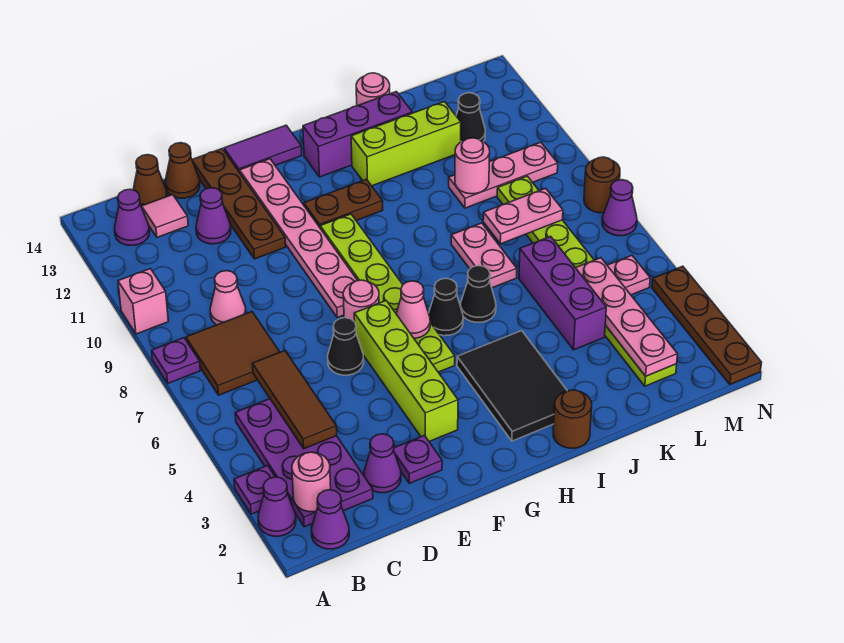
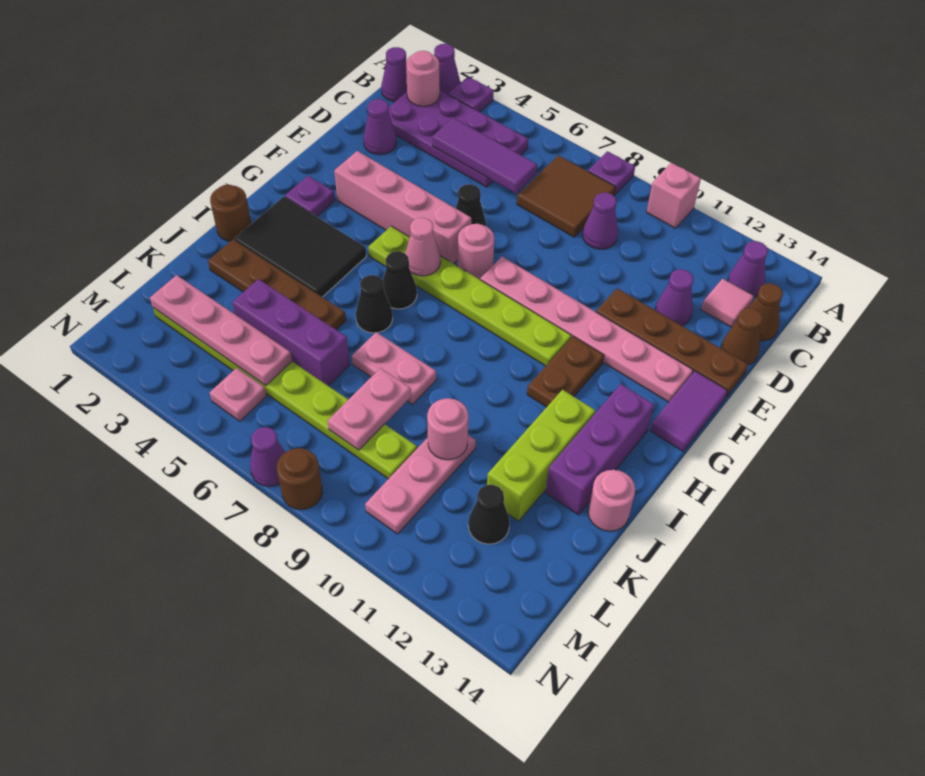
brown tile C4:C6 level 2 -> purple tile C4:C6 level 2
pink cone C9 level 1 -> purple cone C9 level 1
purple plate E2 level 1 -> purple plate G2 level 1
lime brick F3:F6 level 1 -> pink brick F3:F6 level 1
brown plate N1:N4 level 1 -> brown plate J2:J5 level 1

